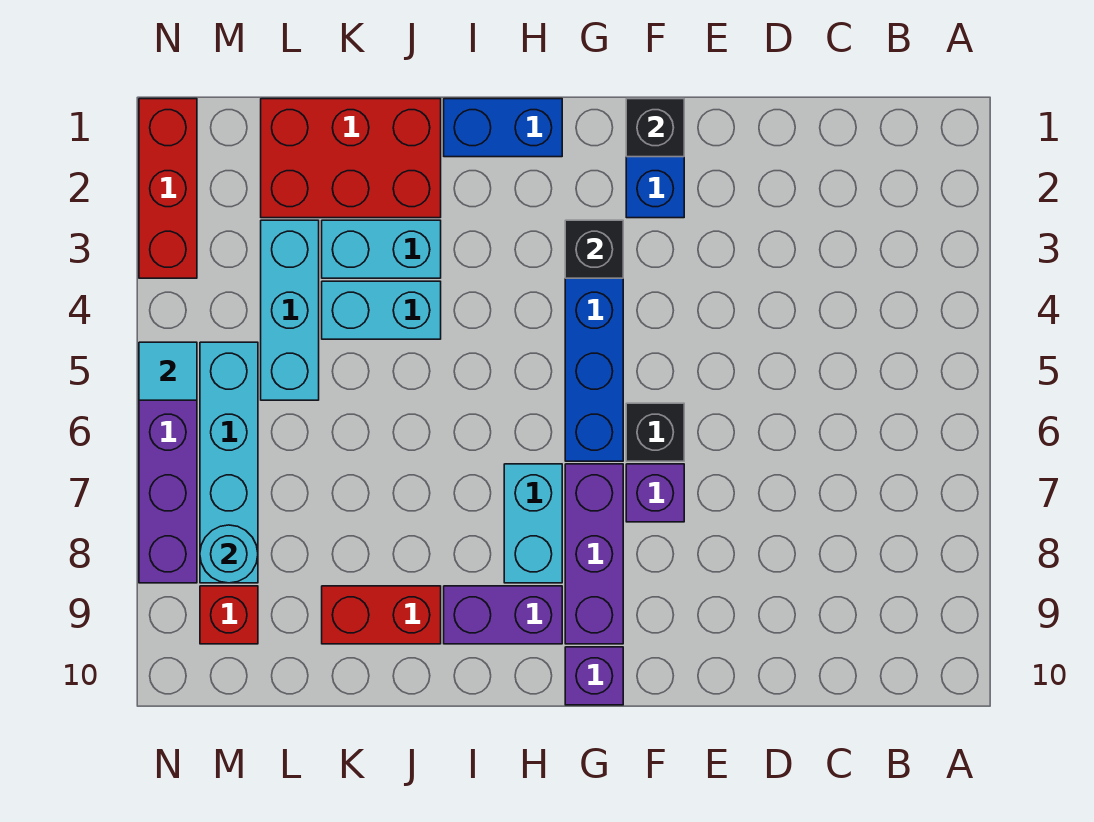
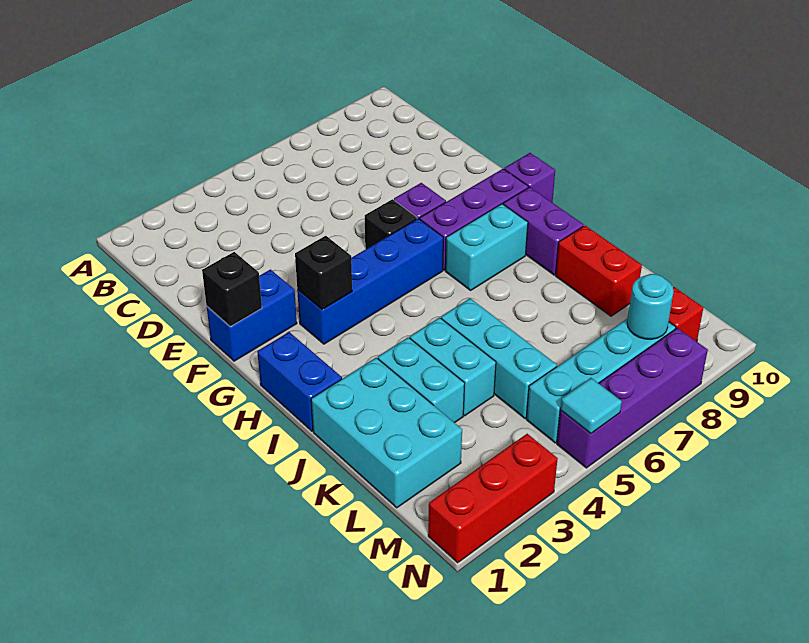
red brick J1:L2 level 1 -> cyan brick J1:L2 level 1
cyan brick L3:L5 level 1 -> cyan brick J5:L5 level 1

